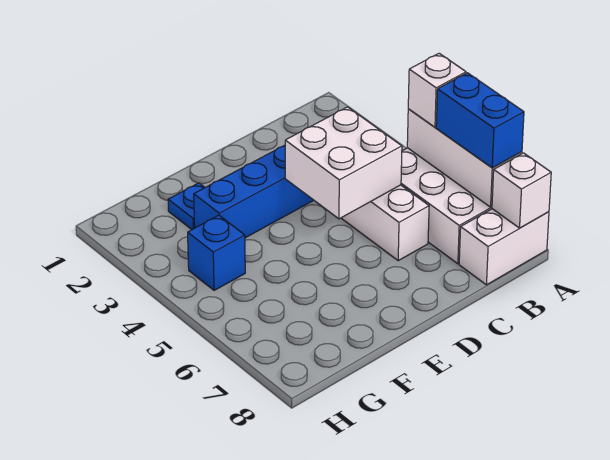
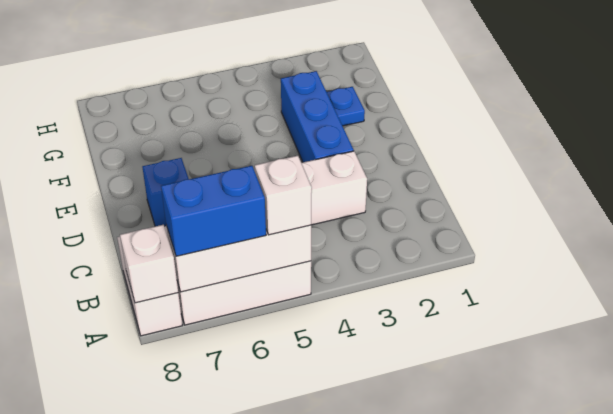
white brick C4:D5 level 2 -> none
blue brick G4 level 1 -> blue brick D7 level 1

